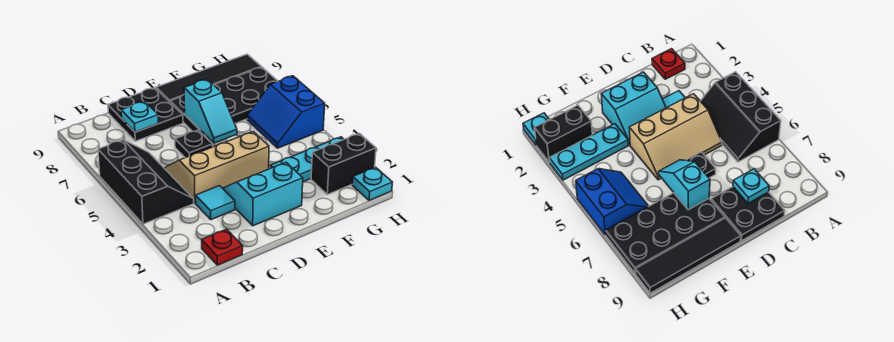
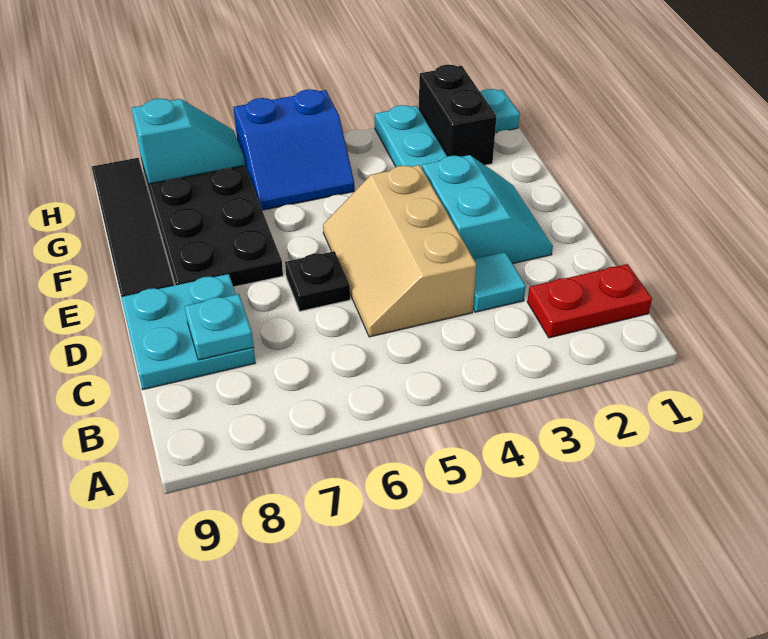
black slope A4:B6 level 1 top A -> none
red plate B1 level 1 -> red plate B1:B2 level 1
black plate C8:D9 level 1 -> cyan plate C8:D9 level 1
cyan slope D2:E3 level 1 top 2 -> cyan slope D2:E3 level 1 top 3
cyan slope E6:E7 level 2 top 7 -> cyan slope H7:H8 level 2 top 8

